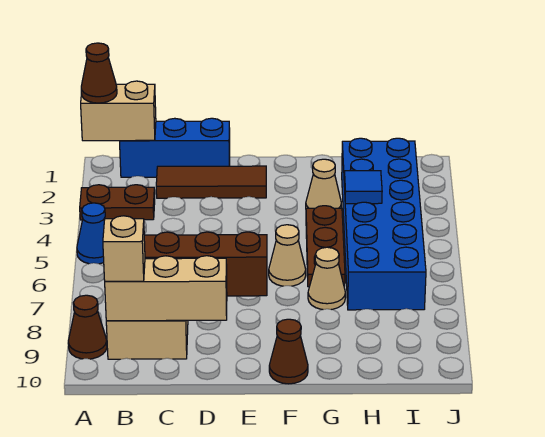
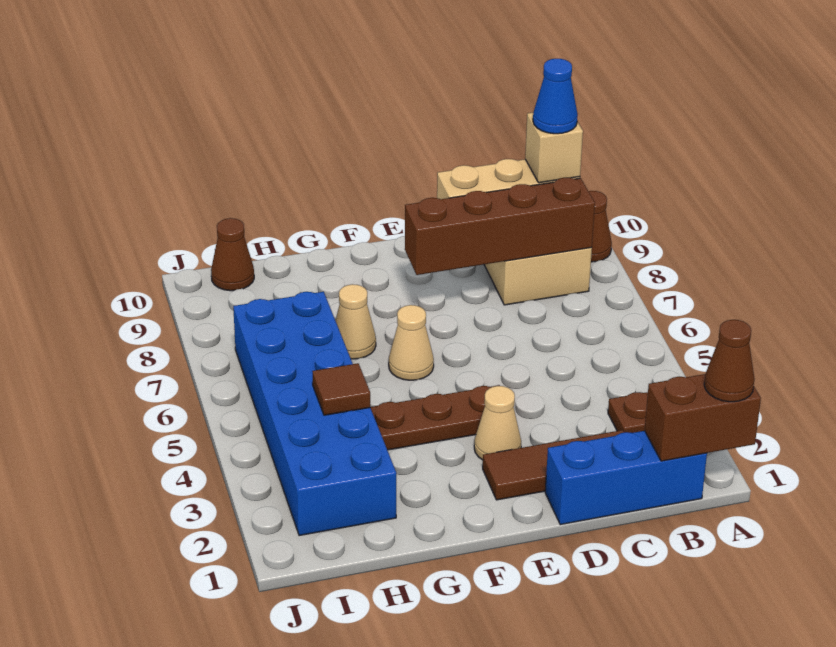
tan brick A1:B1 level 2 -> brown brick A1:B1 level 2
blue cone A5 level 1 -> blue cone B9 level 4
brown cone F10 level 1 -> brown cone I10 level 1
tan cone G3 level 1 -> tan cone E3 level 1
brown plate G4:G6 level 1 -> brown plate E4:G4 level 1
blue tile H4 level 2 -> brown tile H4 level 2

